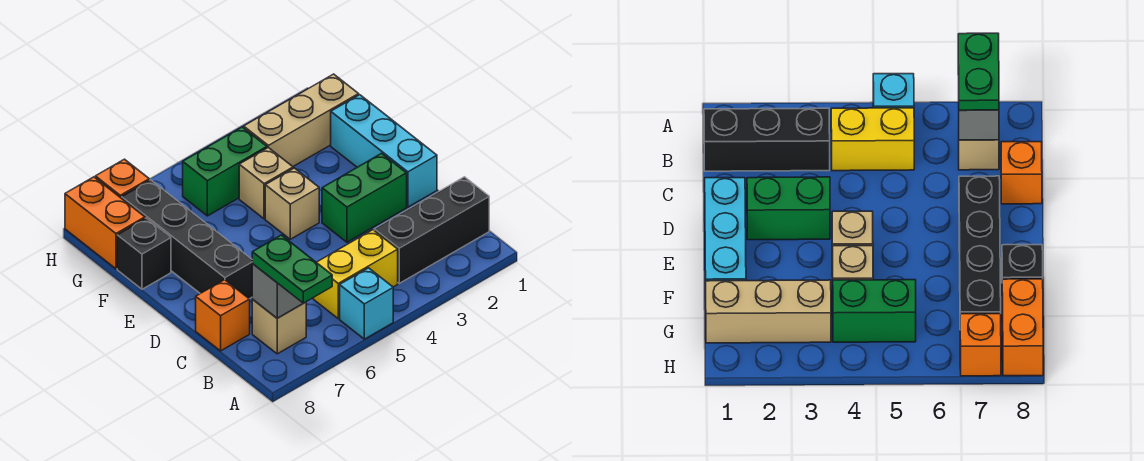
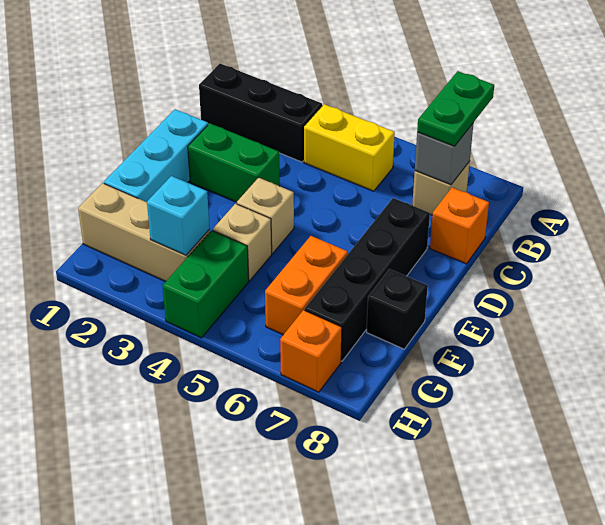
cyan brick A5 level 1 -> cyan brick G3 level 2
green brick G4:G5 level 1 -> green brick G4:H4 level 1
orange brick G8:H8 level 1 -> orange brick F6:G6 level 1

